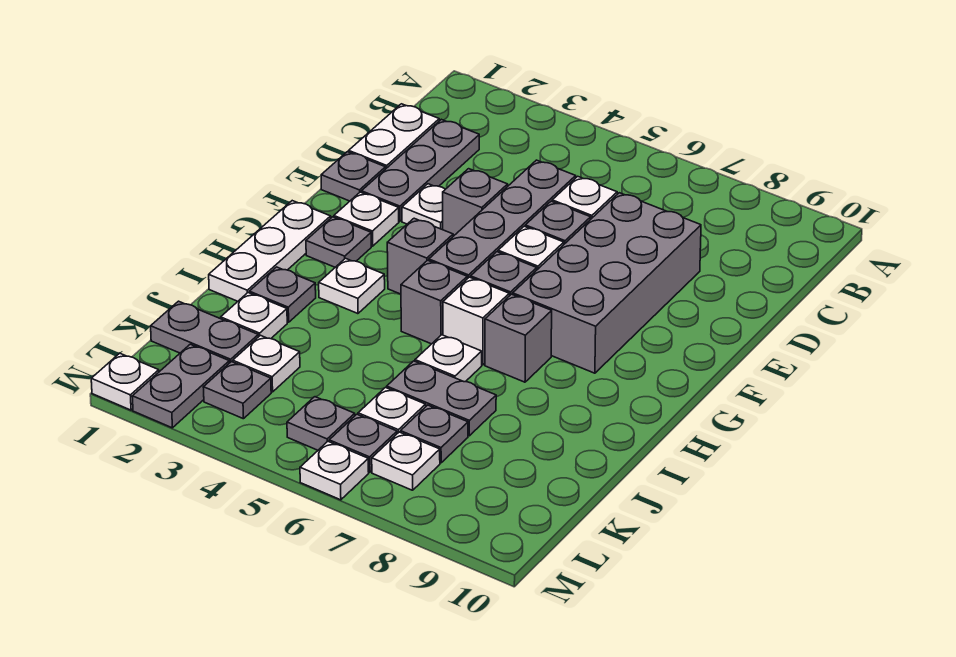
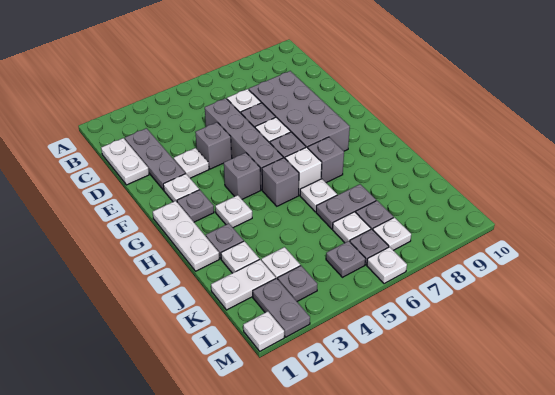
grey plate E1 level 1 -> none
grey plate K1:K2 level 1 -> white plate K1:K2 level 1

